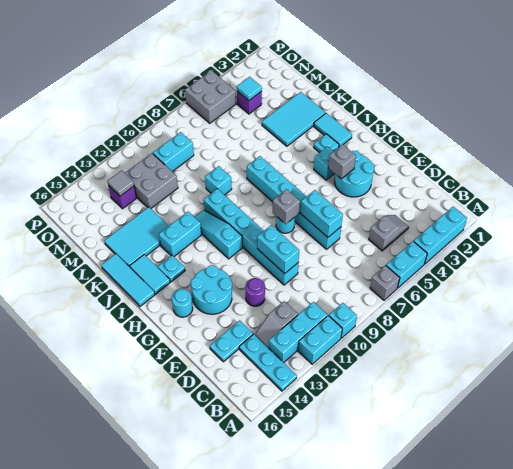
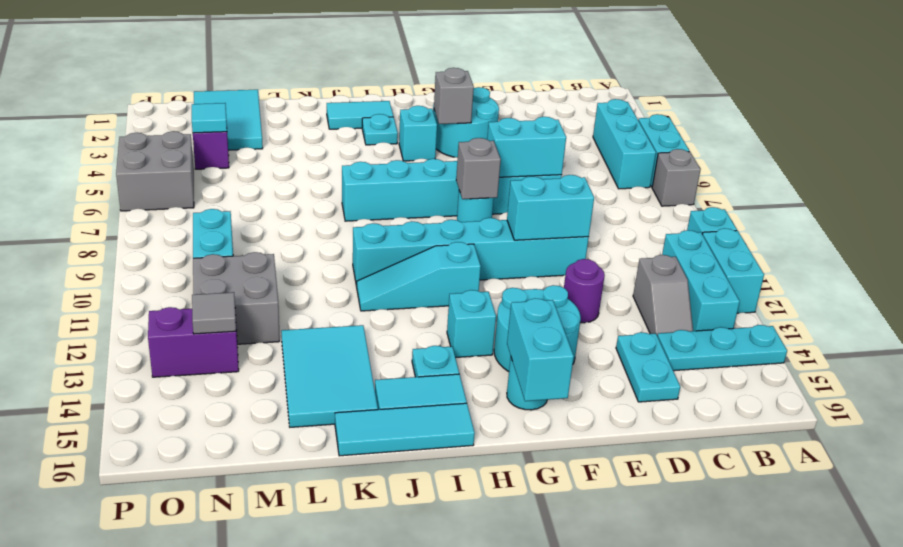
cyan brick A2:A4 level 1 -> cyan brick B4:B6 level 1
grey slope C4:C5 level 1 top 5 -> none
cyan brick J12:J13 level 1 -> cyan brick G15:G16 level 2
cyan tile K2:L4 level 1 -> cyan tile M1:N3 level 1
cyan brick K9 level 1 -> cyan brick H13 level 1
purple brick N13 level 1 -> purple brick N13:O13 level 1

